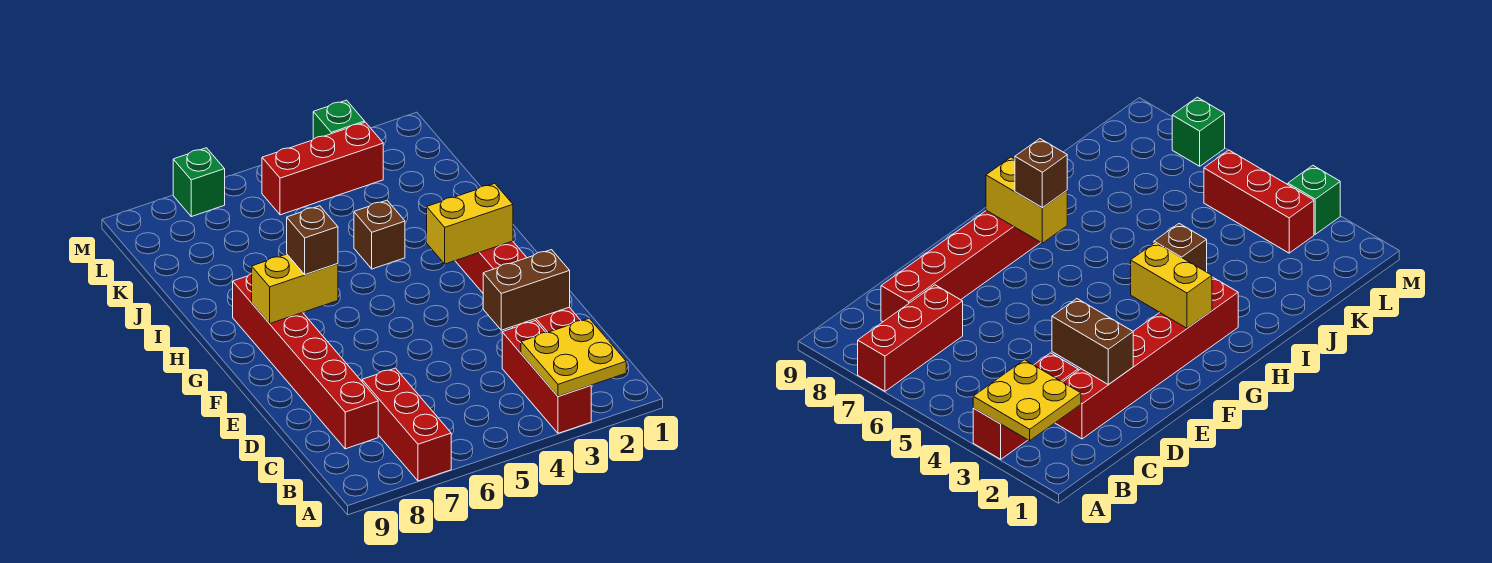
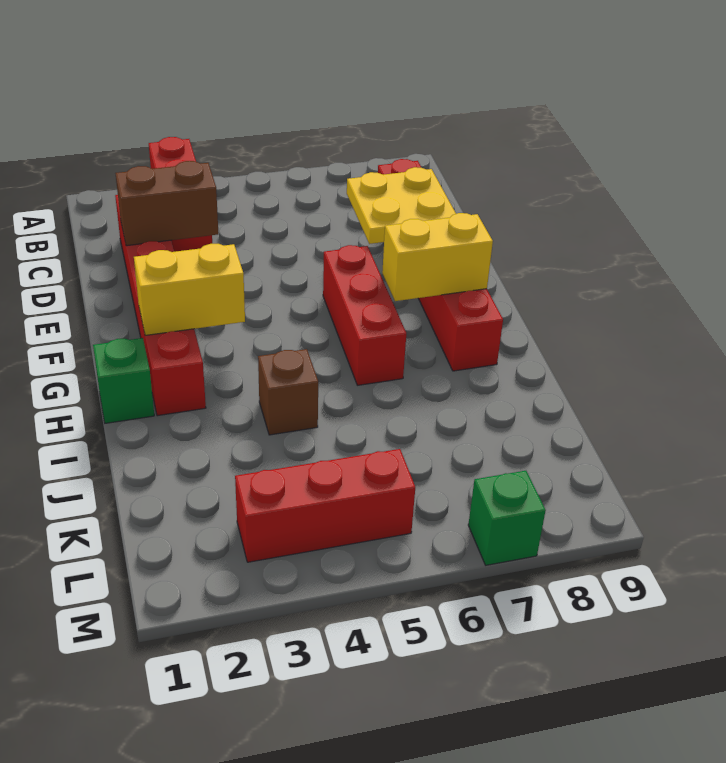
yellow plate A2:B3 level 2 -> yellow plate D7:E8 level 2
red brick A7:C7 level 1 -> red brick F6:H6 level 1
brown brick G7 level 3 -> none
green brick M3 level 1 -> green brick H1 level 1

